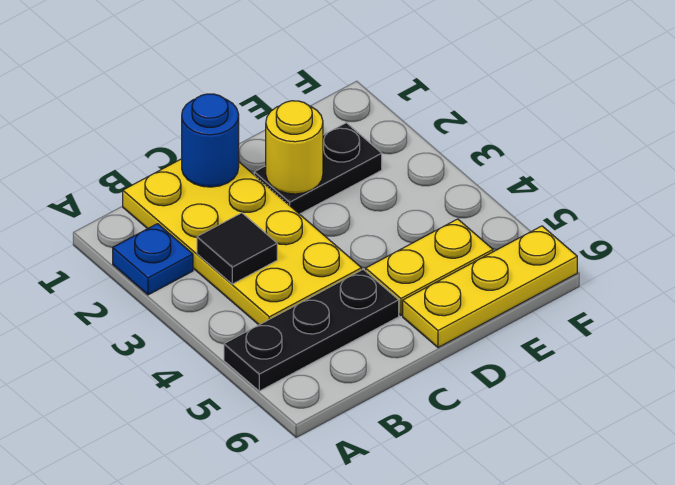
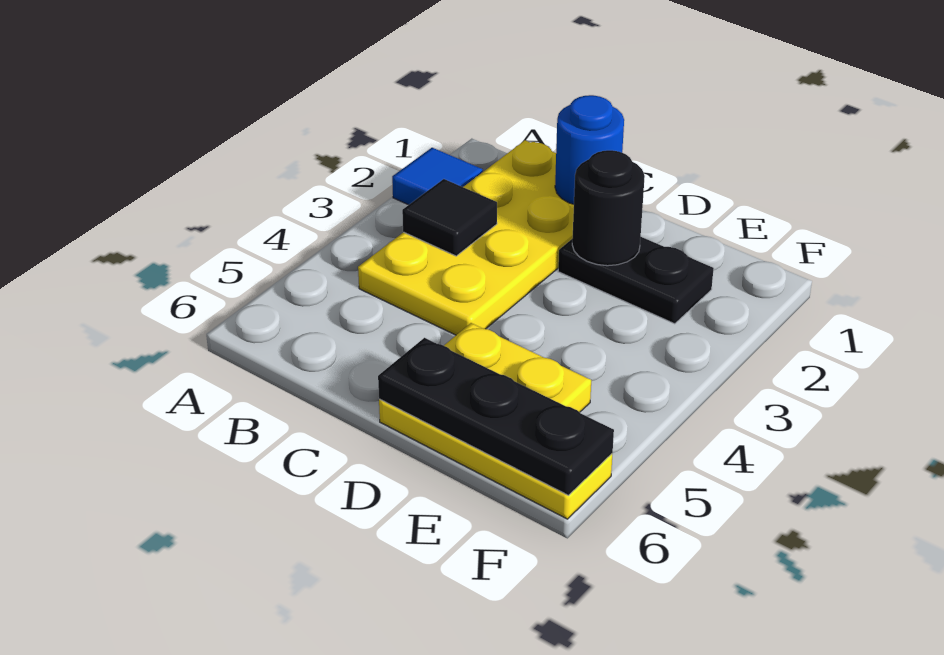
blue plate A2 level 1 -> blue tile A2 level 1
black plate A5:C5 level 1 -> black plate D6:F6 level 2
yellow round brick D2 level 2 -> black round brick D2 level 2

